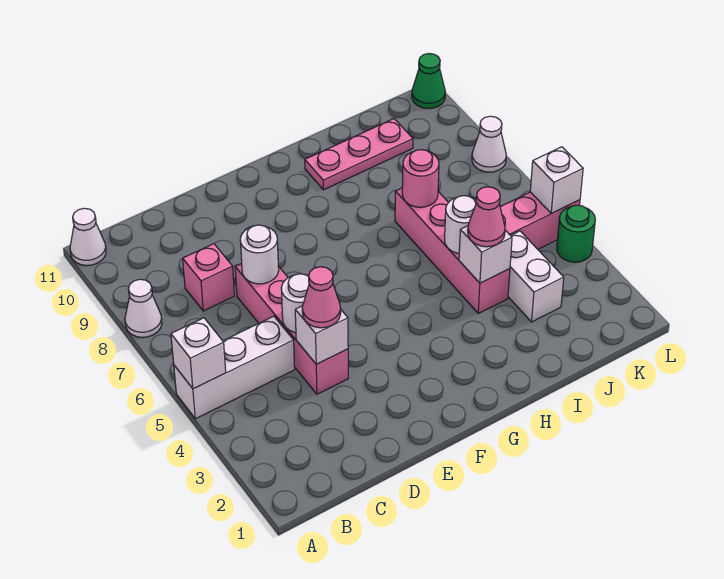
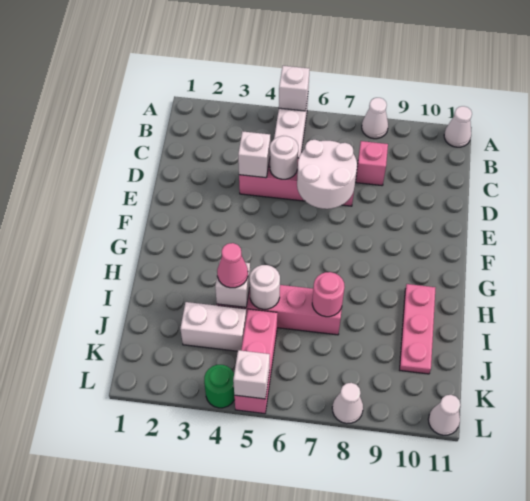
pink cone D4 level 3 -> none
white round brick D7 level 2 -> white round brick D6:E7 level 2
green cone L11 level 1 -> white cone L11 level 1

